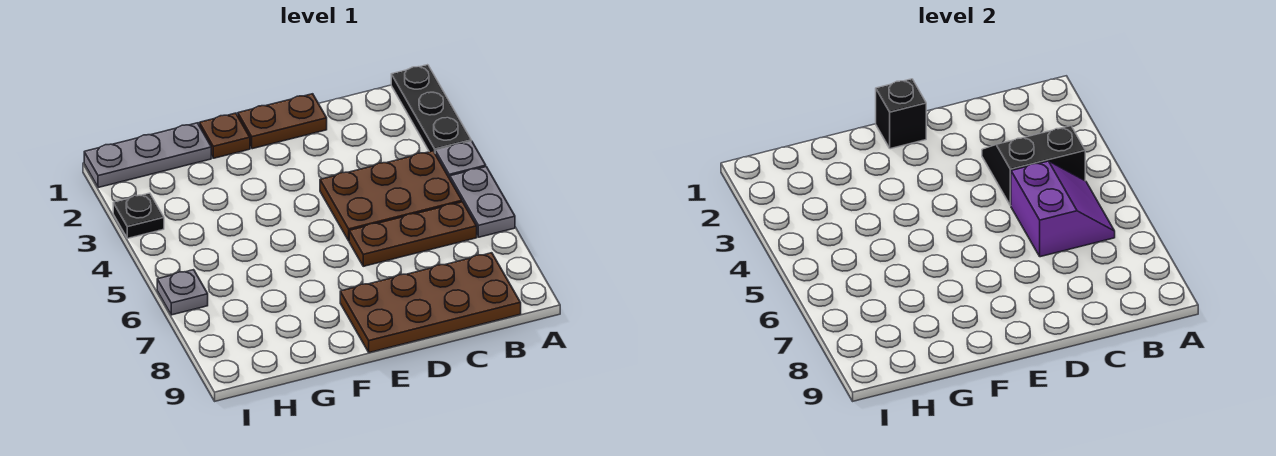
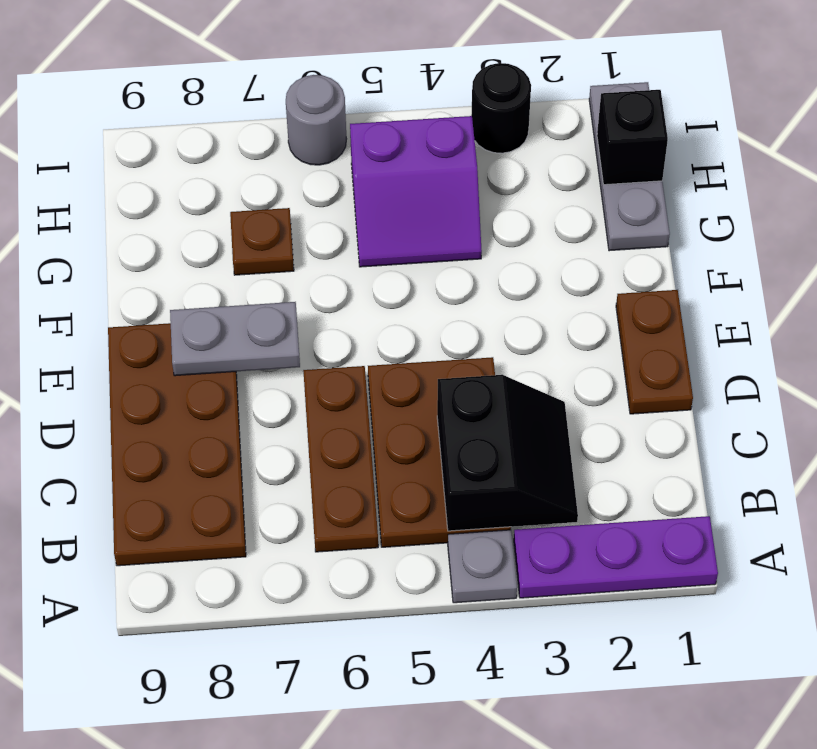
black plate A1:A3 level 1 -> purple plate A1:A3 level 1
grey plate A5:A6 level 1 -> grey plate E7:E8 level 2
purple slope B5:C6 level 2 top C -> purple slope G4:H5 level 1 top H
black brick E1 level 2 -> black brick H1 level 2
brown plate F1 level 1 -> brown plate G7 level 1
black plate I3 level 1 -> black round brick I3 level 1
grey plate I6 level 1 -> grey round brick I6 level 1

